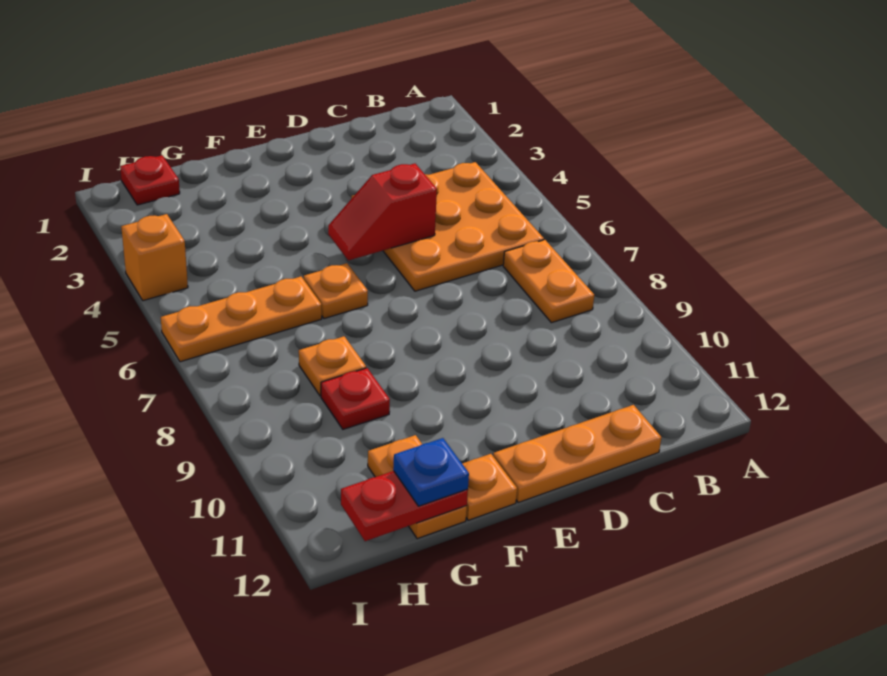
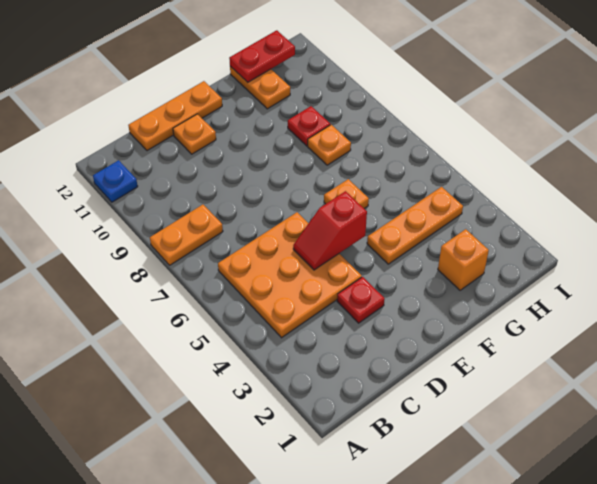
orange plate B7:B8 level 1 -> orange plate A8:B8 level 1
red slope D5:E5 level 2 top D -> red slope D5:E5 level 2 top E
orange plate F12 level 1 -> orange plate D11 level 1
orange plate G6:I6 level 1 -> orange plate F4:H4 level 1
blue plate G12 level 3 -> blue plate A11 level 1
red plate H1 level 1 -> red plate D3 level 1
orange brick I4 level 1 -> orange brick G2 level 1

